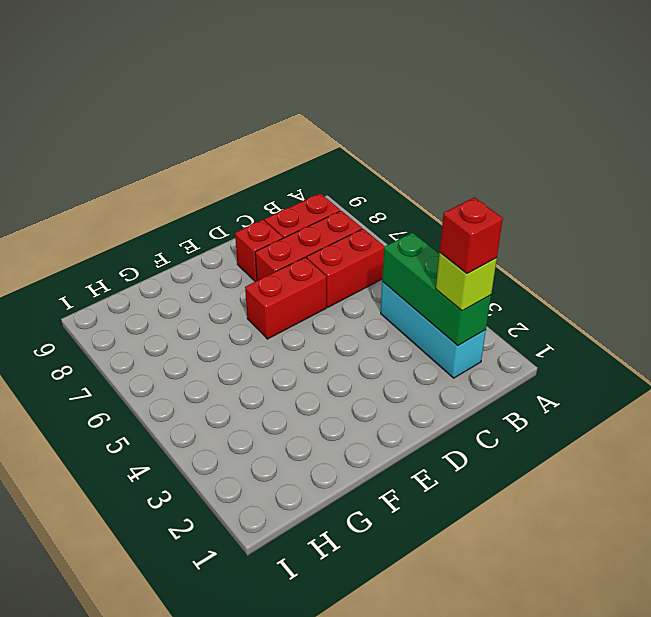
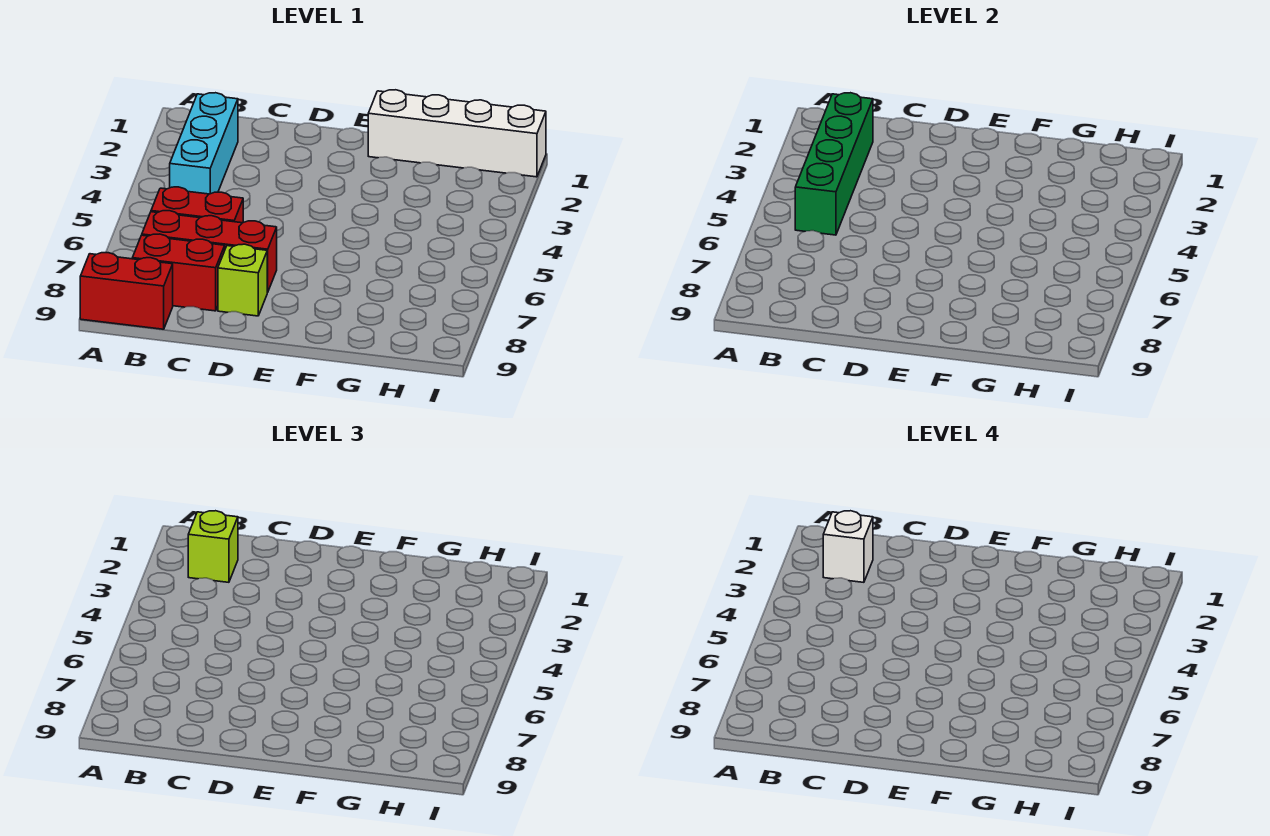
green brick B2:B4 level 2 -> green brick B2:B5 level 2
red brick B2 level 4 -> white brick B2 level 4
red brick D6:E6 level 1 -> red brick A9:B9 level 1
red brick D8 level 1 -> lime brick D8 level 1
none -> white brick F1:I1 level 1

